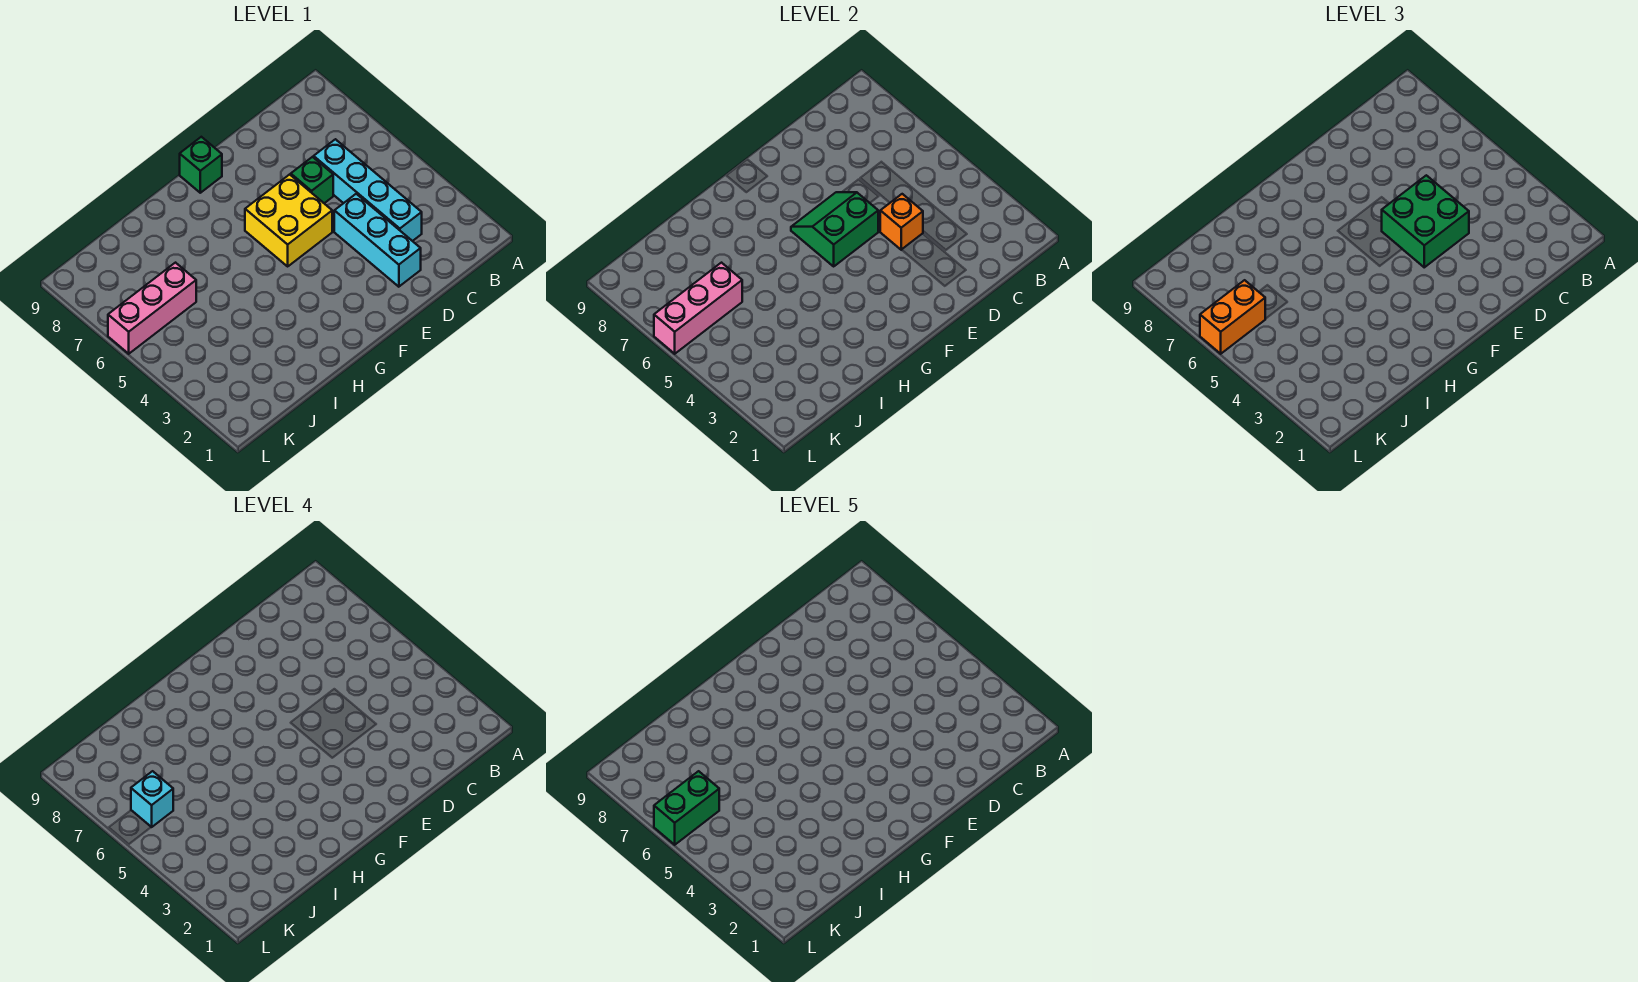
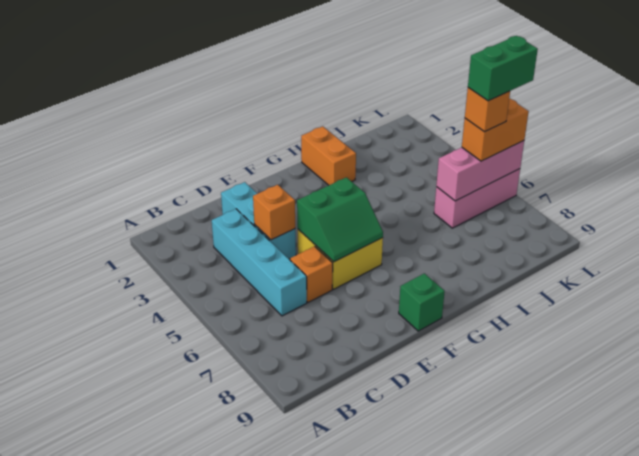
green brick D4:E5 level 3 -> none
green brick D6 level 1 -> orange brick D6 level 1
none -> orange brick H1:H2 level 1
cyan brick K6 level 4 -> orange brick K6 level 4

